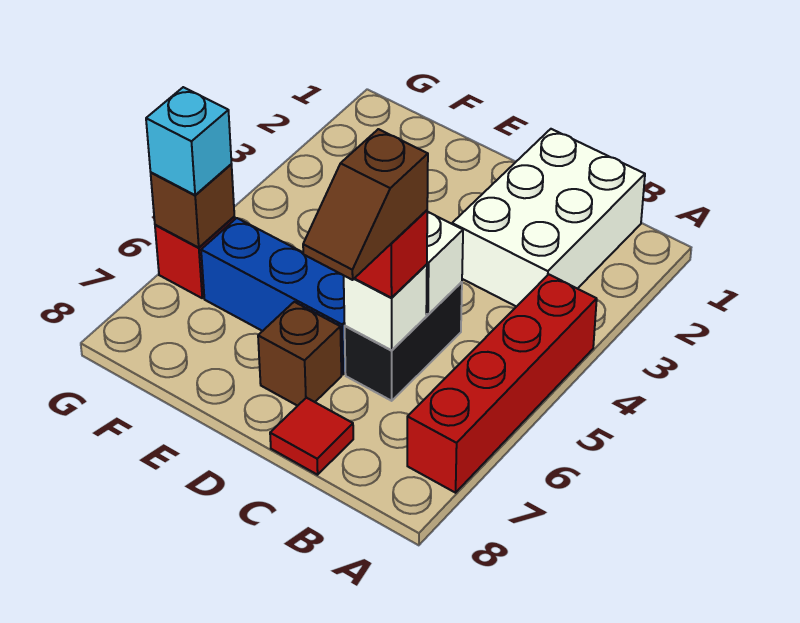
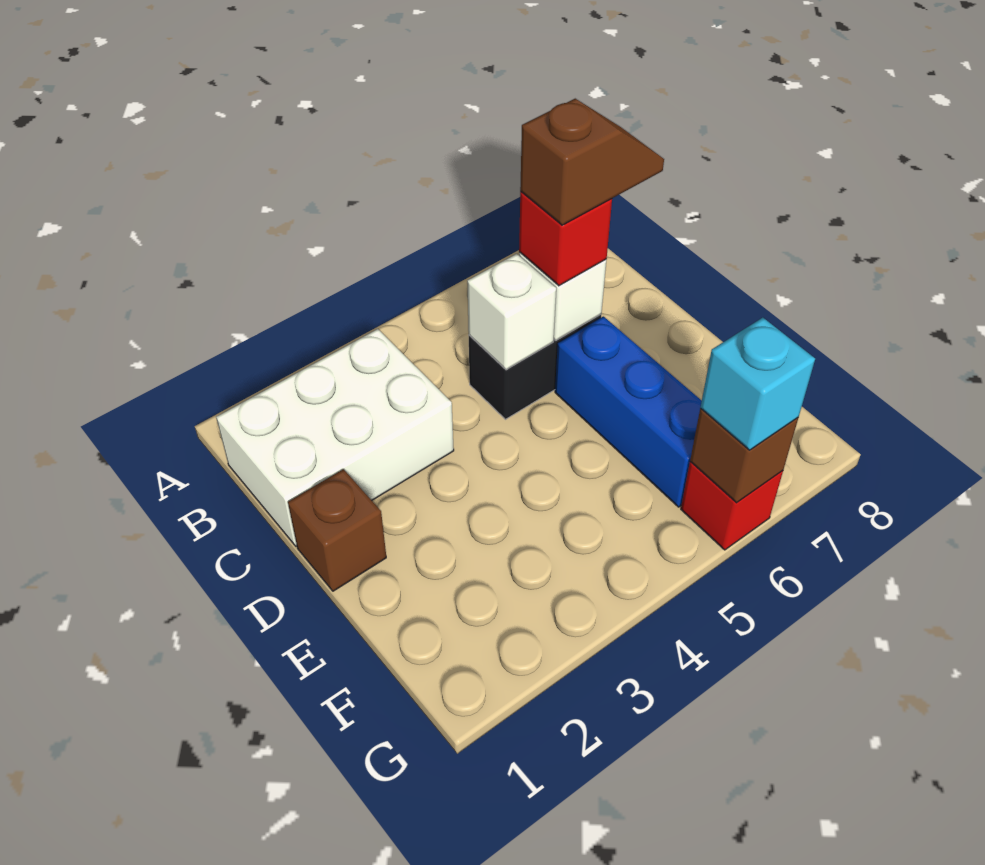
red brick A4:A7 level 1 -> none
red tile C8 level 1 -> none
brown brick D7 level 1 -> brown brick D1 level 1

